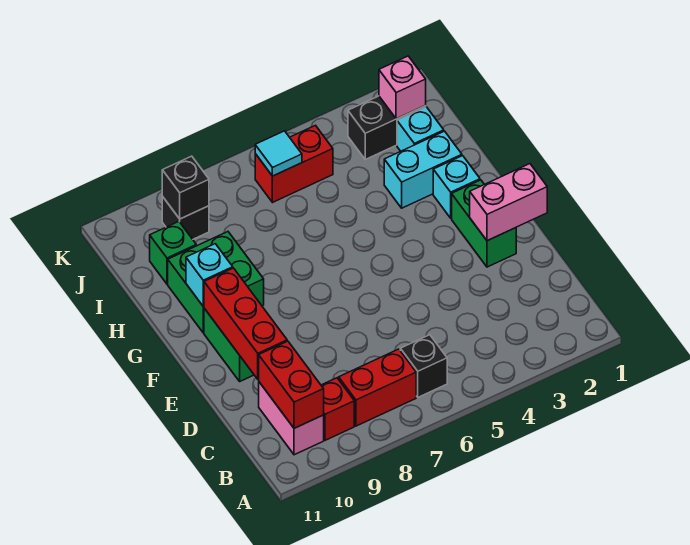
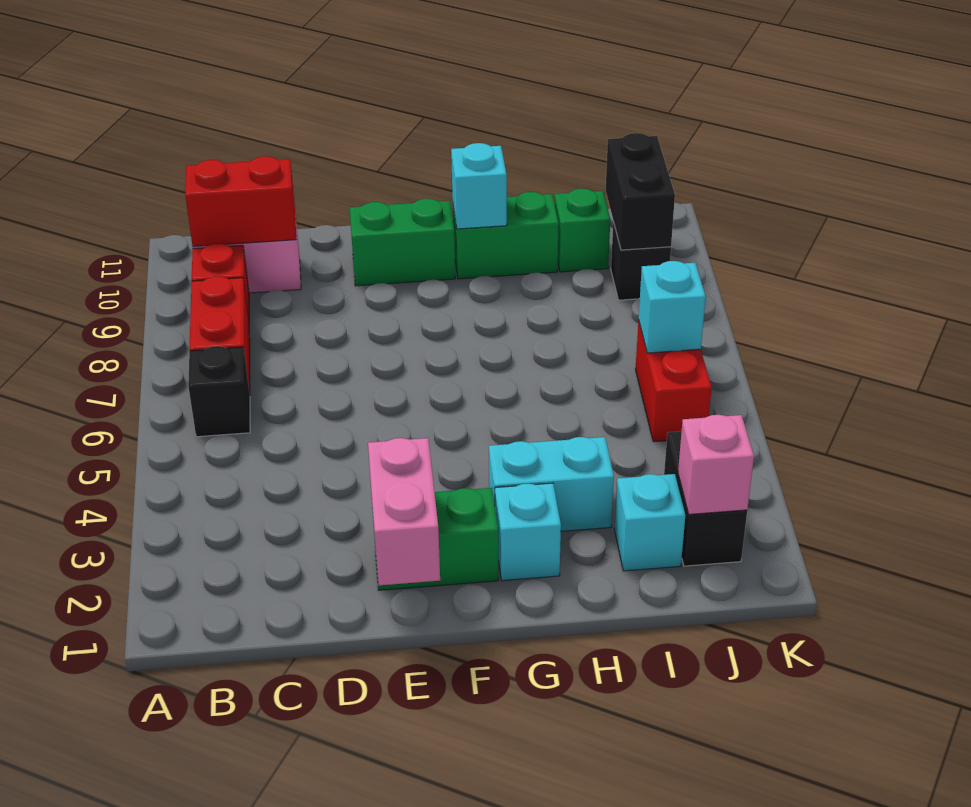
red brick D10:F10 level 2 -> none
green brick G9:H10 level 1 -> green brick G10:H10 level 1
cyan brick H2:H3 level 1 -> cyan brick G3:H3 level 1
cyan tile J6 level 2 -> cyan brick J6 level 2
black brick J9 level 2 -> black brick J9:J10 level 2

